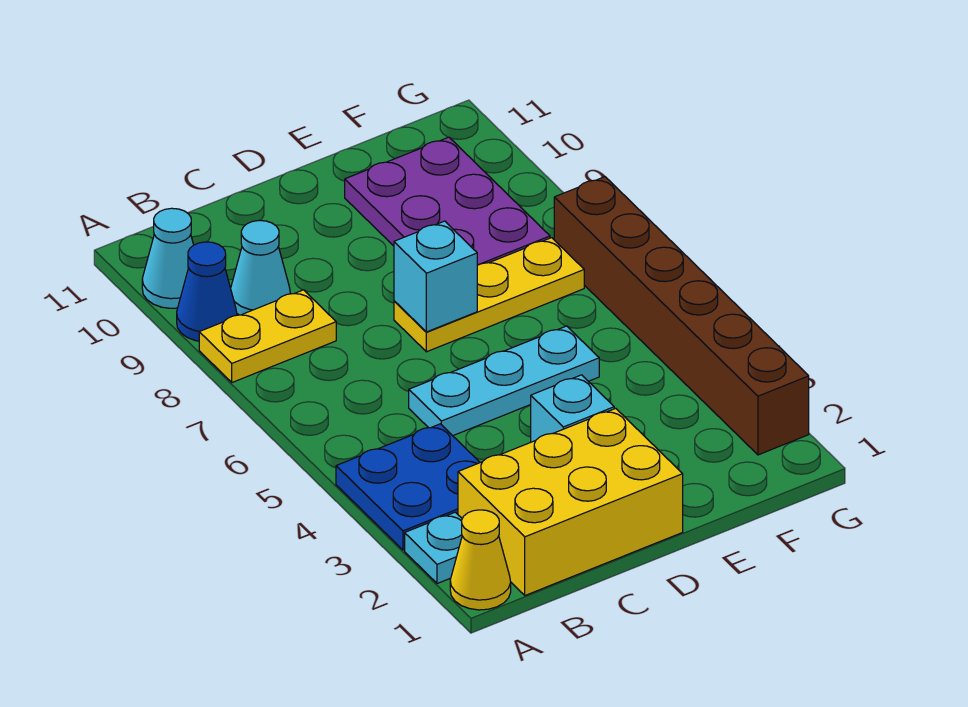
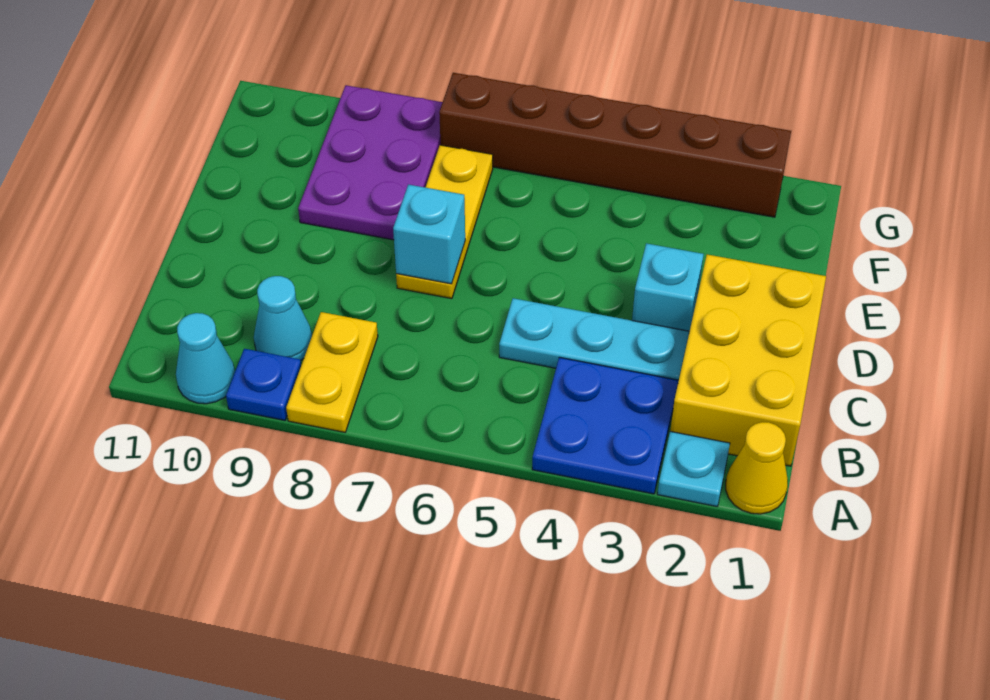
blue cone A9 level 1 -> blue plate A9 level 1
cyan plate C5:E5 level 1 -> cyan plate C3:C5 level 1
purple plate E8:F10 level 1 -> purple plate E8:G9 level 1

